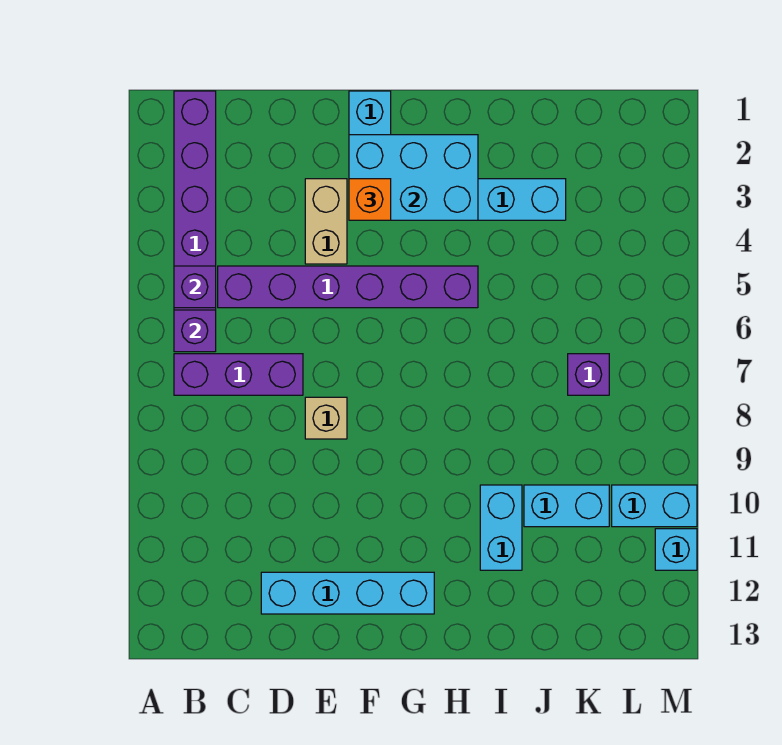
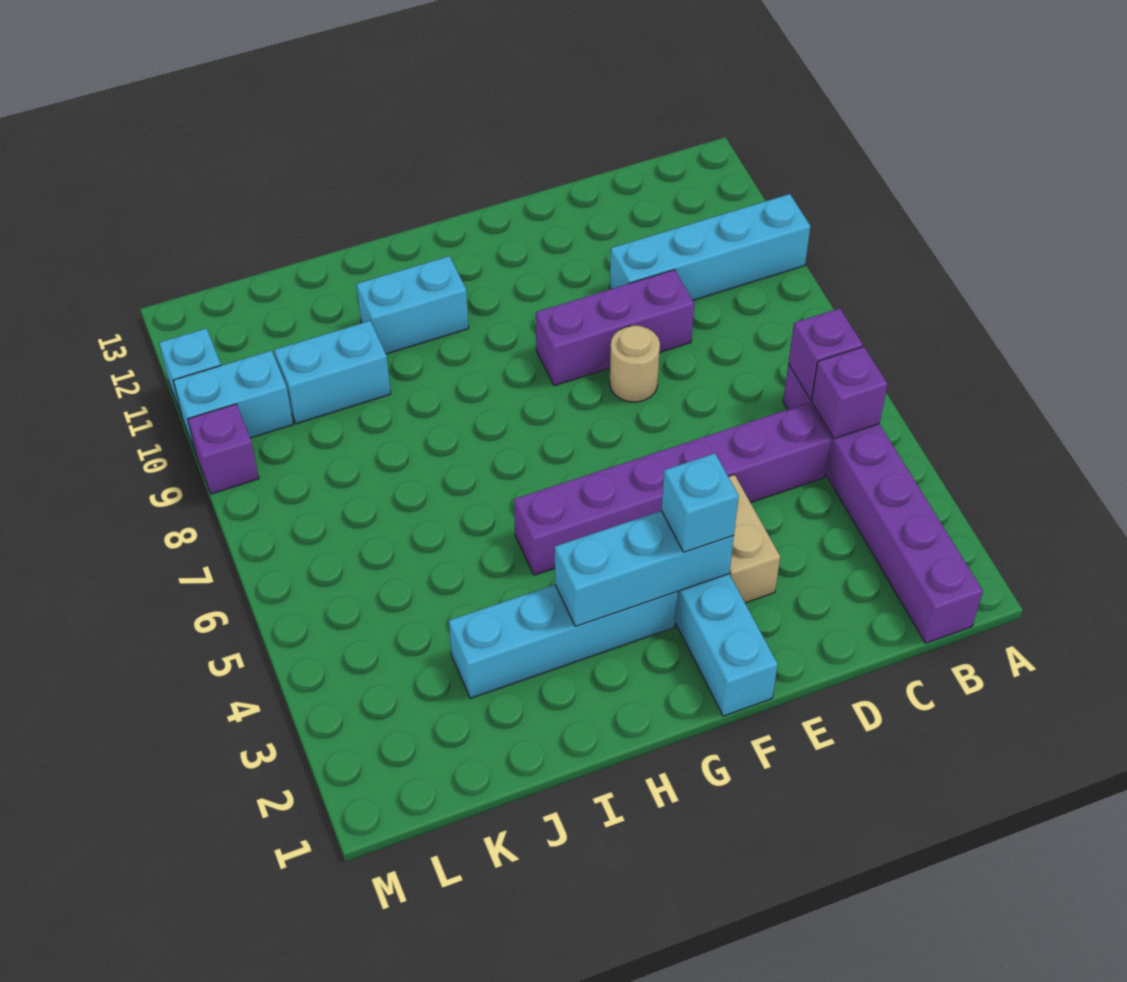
purple brick B7:D7 level 1 -> purple brick D9:F9 level 1
cyan brick D12:G12 level 1 -> cyan brick A10:D10 level 1
tan brick E8 level 1 -> tan round brick E8 level 1
cyan brick F2:H3 level 2 -> cyan brick F3:H3 level 2
orange brick F3 level 3 -> cyan brick F3 level 3
cyan brick I10:I11 level 1 -> cyan brick H11:I11 level 1
purple brick K7 level 1 -> purple brick M9 level 1

